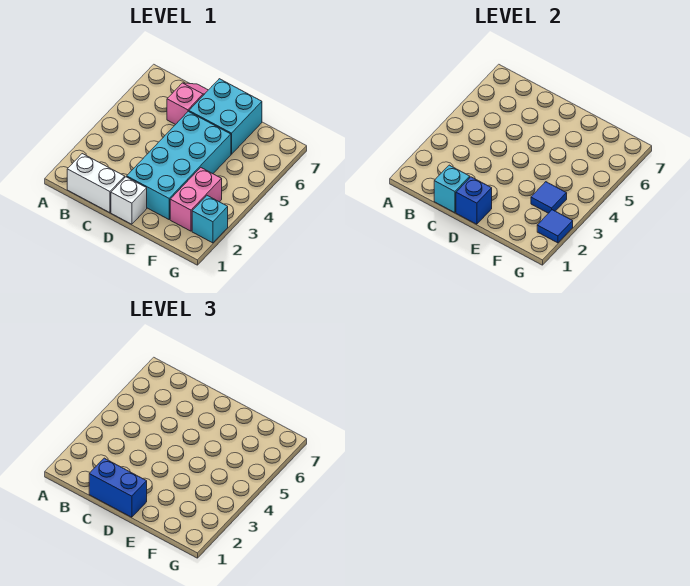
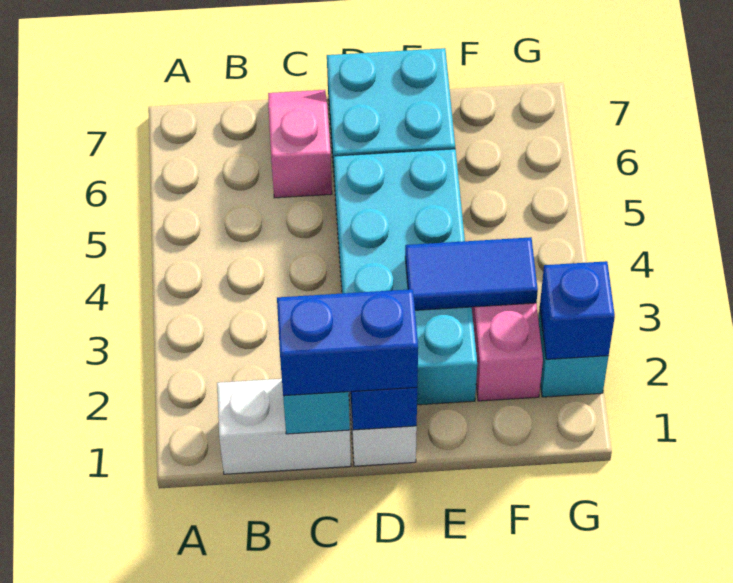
blue tile F3 level 2 -> blue tile E3:F3 level 2
blue tile G2 level 2 -> blue brick G2 level 2

